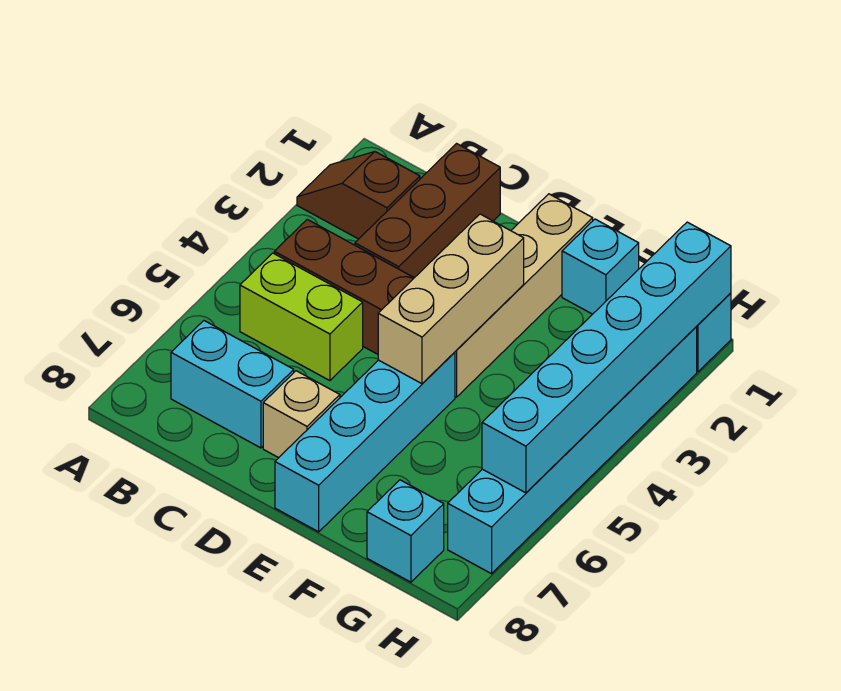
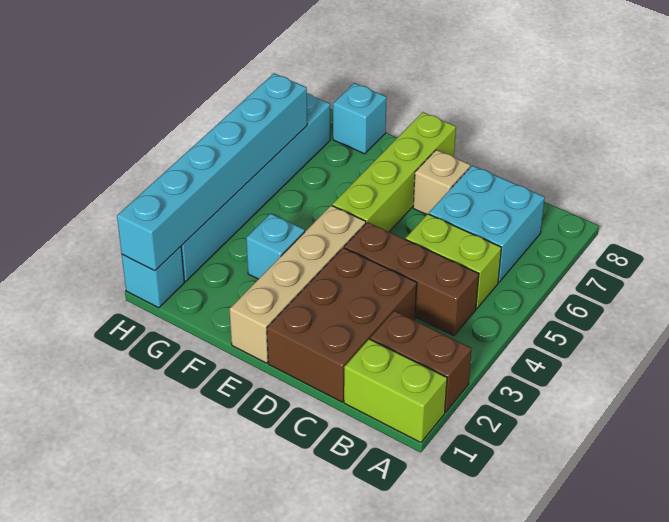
none -> lime brick A1:B1 level 1
brown slope A2:B2 level 1 top B -> brown brick A2:B2 level 1
cyan brick B7:C7 level 1 -> cyan brick B6:C7 level 1
brown brick C1:C3 level 1 -> brown brick C1:D3 level 1
tan brick E3:E5 level 2 -> none
cyan brick E5:E8 level 1 -> lime brick E5:E8 level 1
cyan brick F1 level 1 -> cyan brick F3 level 1

